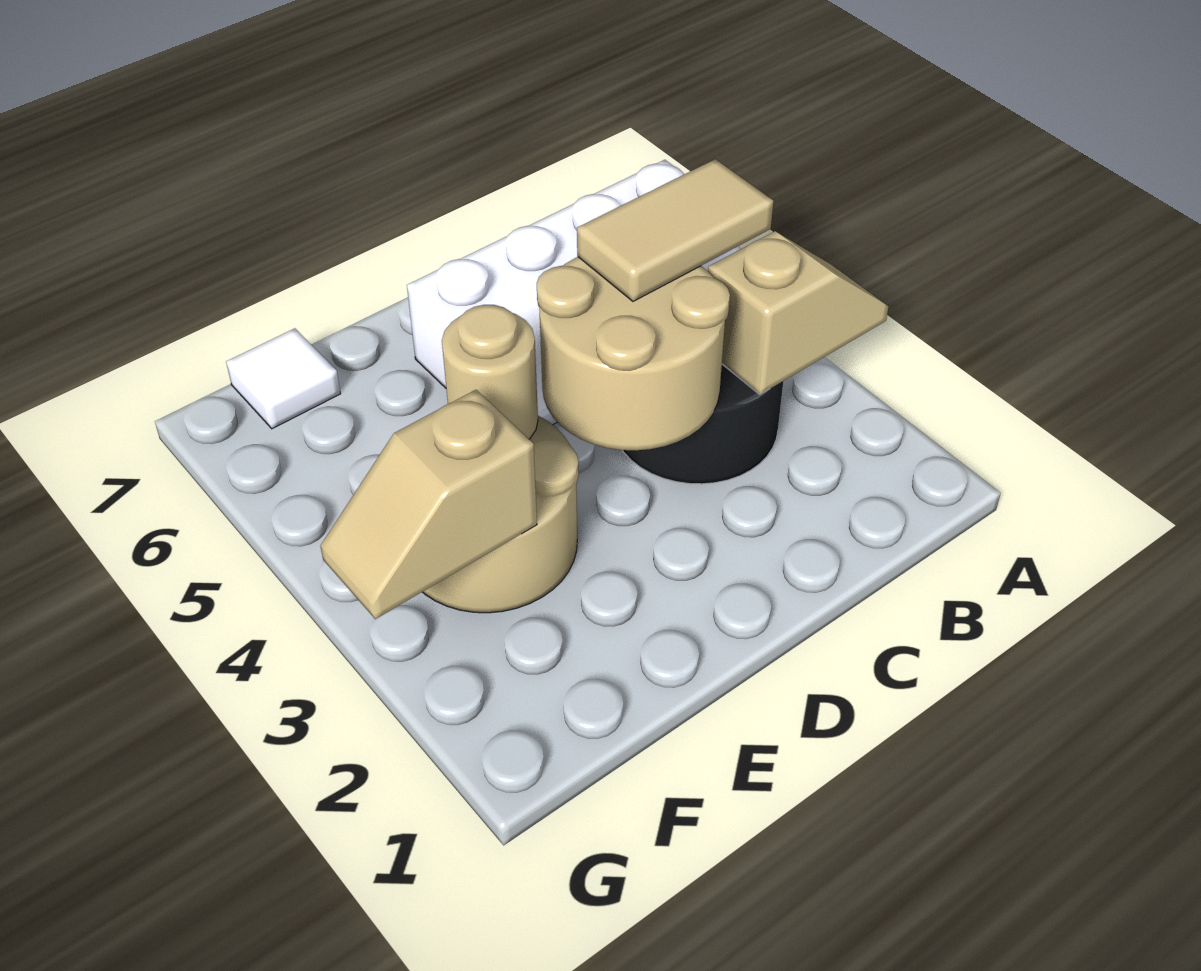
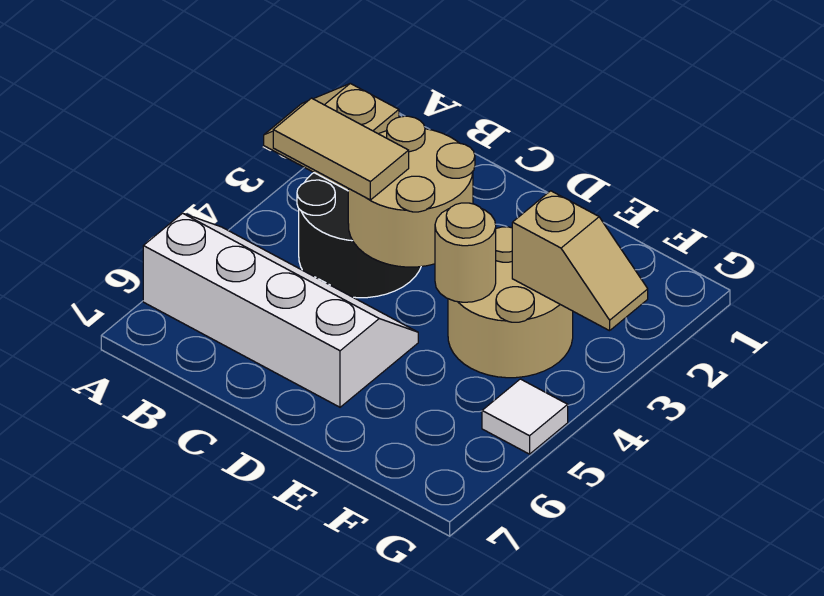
white tile F7 level 1 -> white tile G5 level 1

